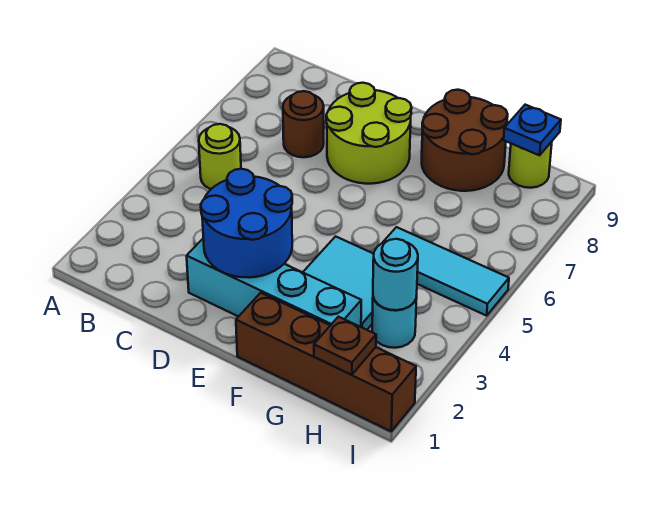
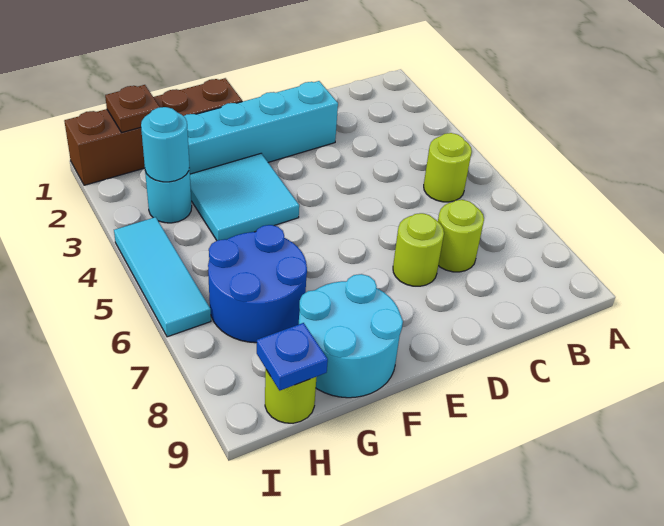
brown round brick C7 level 1 -> lime round brick C7 level 1
blue round brick D2:E3 level 2 -> blue round brick G6:H7 level 1
lime round brick D7:E8 level 1 -> lime round brick D7 level 1
brown round brick F8:G9 level 1 -> cyan round brick F8:G9 level 1
cyan tile G5:I5 level 1 -> cyan tile I4:I6 level 1

